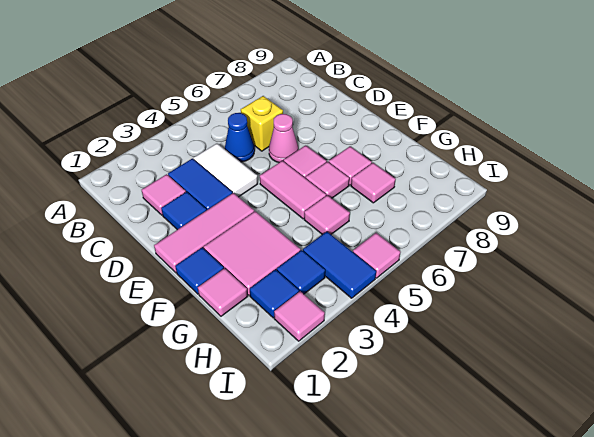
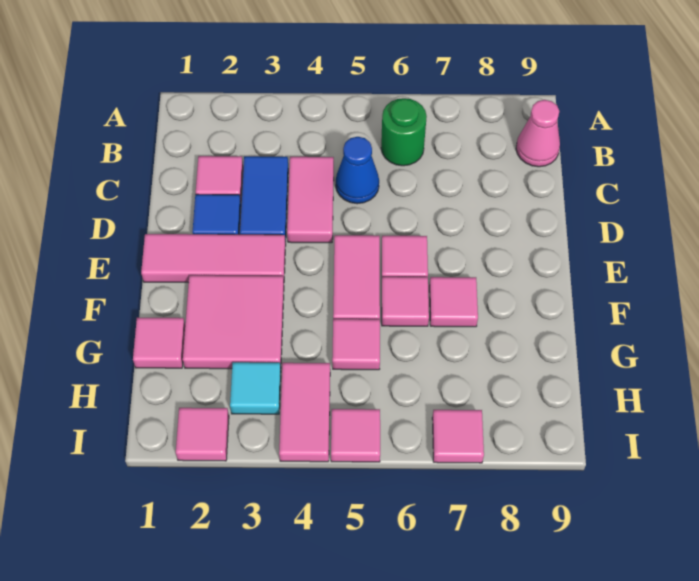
none -> green round brick B6 level 1
white tile C4:D4 level 1 -> pink tile C4:D4 level 1
yellow brick C6 level 1 -> none
pink cone D6 level 1 -> pink cone B9 level 1
blue tile F1 level 1 -> none
pink tile G7 level 1 -> pink tile I7 level 1
blue tile H2 level 1 -> none
blue tile H3 level 1 -> cyan tile H3 level 1
blue tile H4:I4 level 1 -> pink tile H4:I4 level 1

